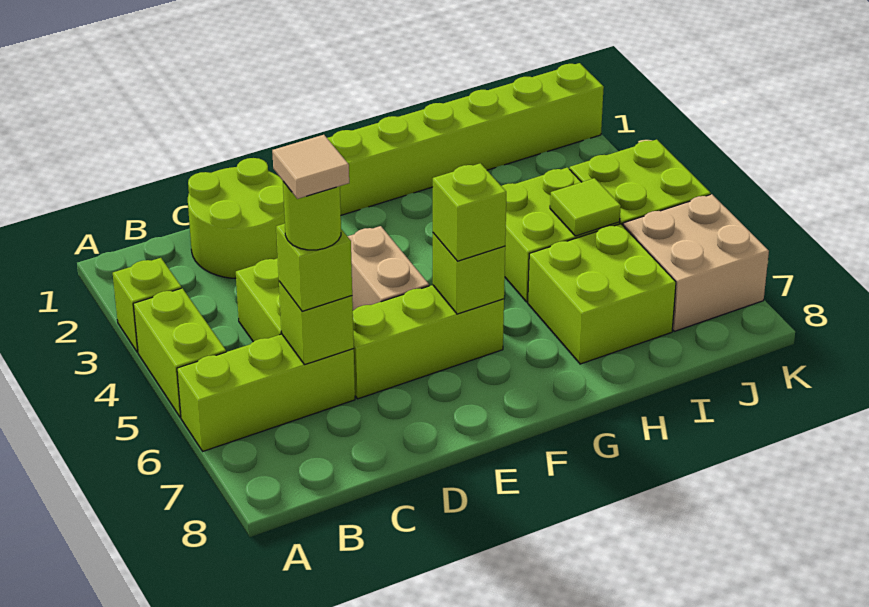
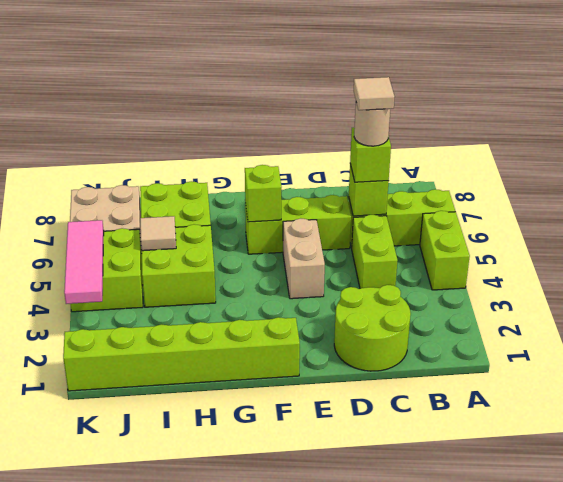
lime brick A3 level 1 -> none
lime round brick C6 level 4 -> tan round brick C6 level 4
lime brick F6 level 3 -> none
lime tile I5 level 2 -> tan tile I5 level 2
none -> pink tile K3:K5 level 2

